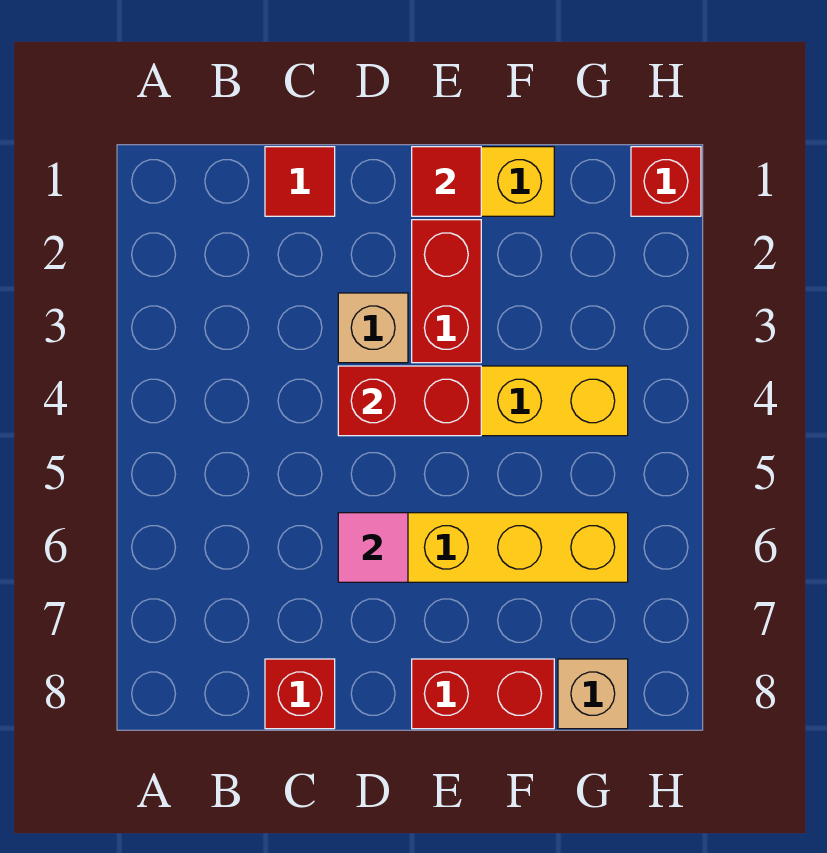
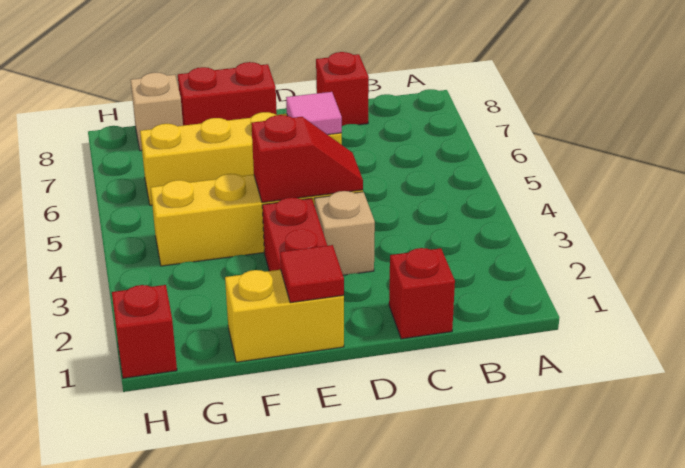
red tile C1 level 1 -> red brick C1 level 1
red brick D4:E4 level 2 -> red slope D4:E4 level 2 top E

